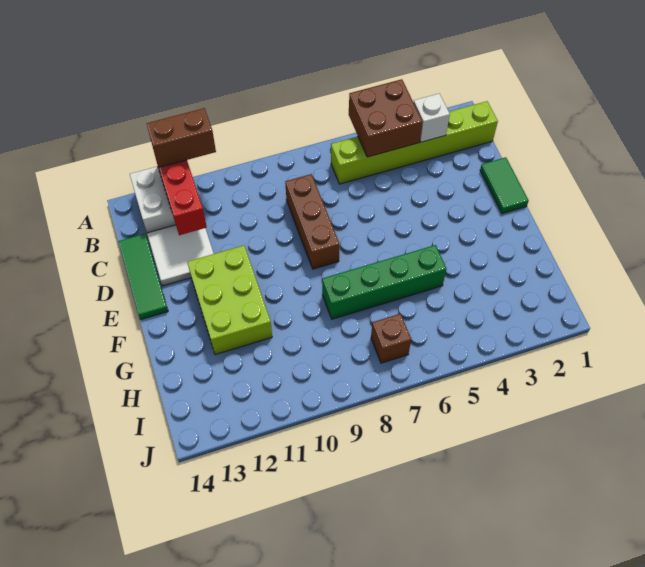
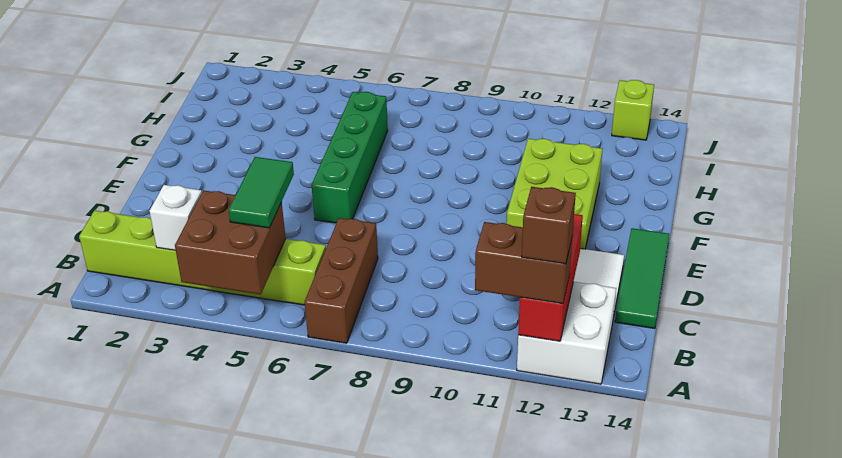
brown brick C8:E8 level 1 -> brown brick A7:C7 level 1
green tile D1:E1 level 1 -> green tile B5:C5 level 3
green brick G5:G8 level 1 -> green brick E6:H6 level 1
brown brick I7 level 1 -> brown brick A12 level 4
none -> lime brick J13 level 1

